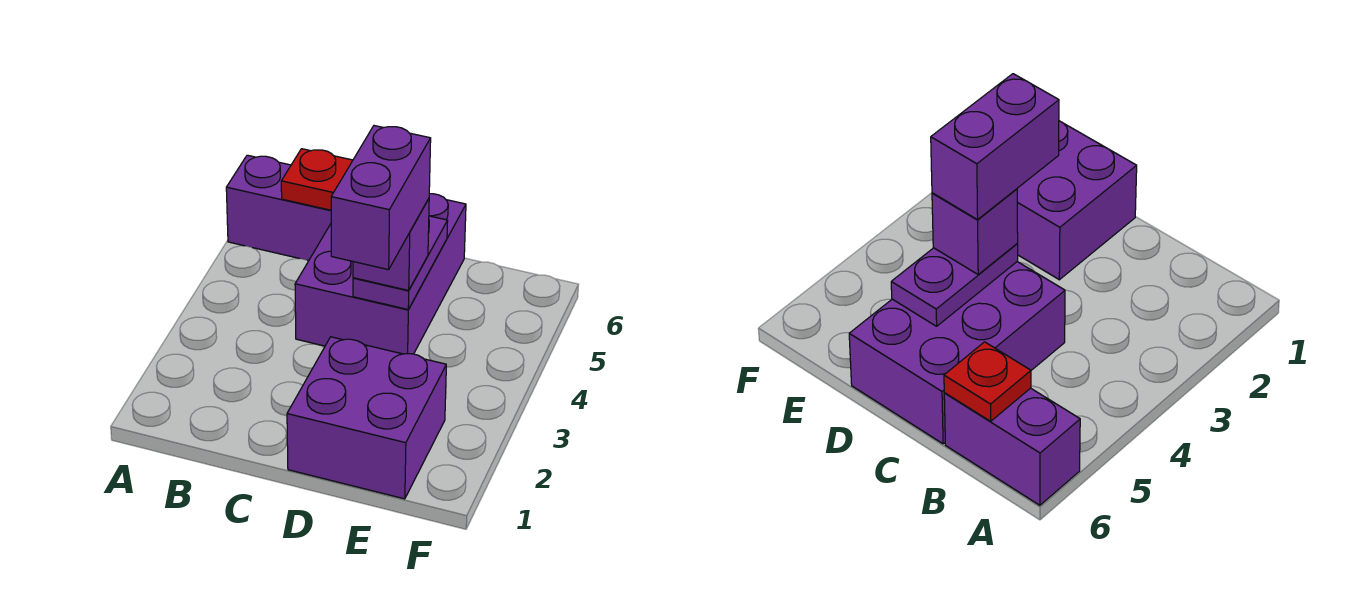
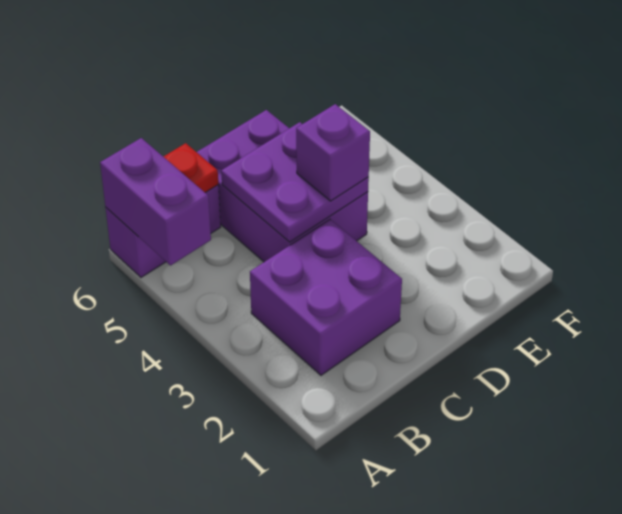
purple brick D1:E2 level 1 -> purple brick B2:C3 level 1
purple brick D3:D4 level 4 -> purple brick A5:A6 level 2
purple plate D4:D5 level 2 -> purple plate C4:D5 level 2

